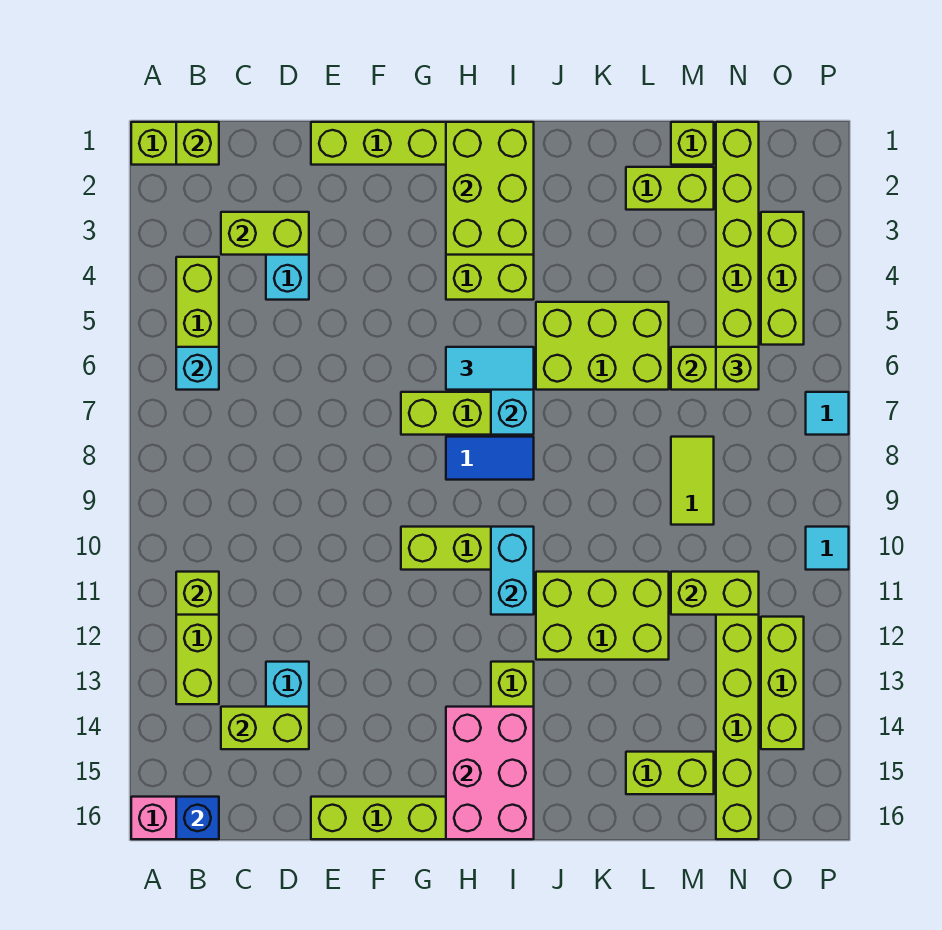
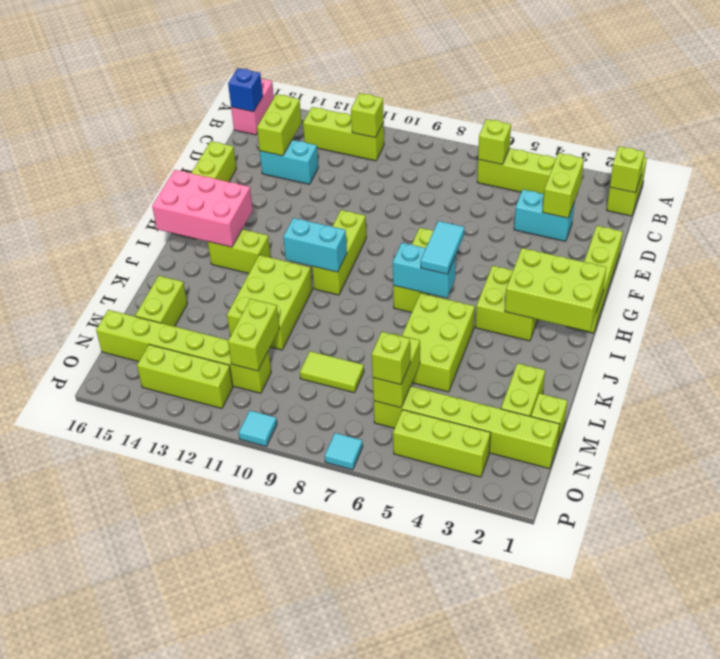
cyan brick B6 level 2 -> lime brick B6 level 2
blue tile H8:I8 level 1 -> none

